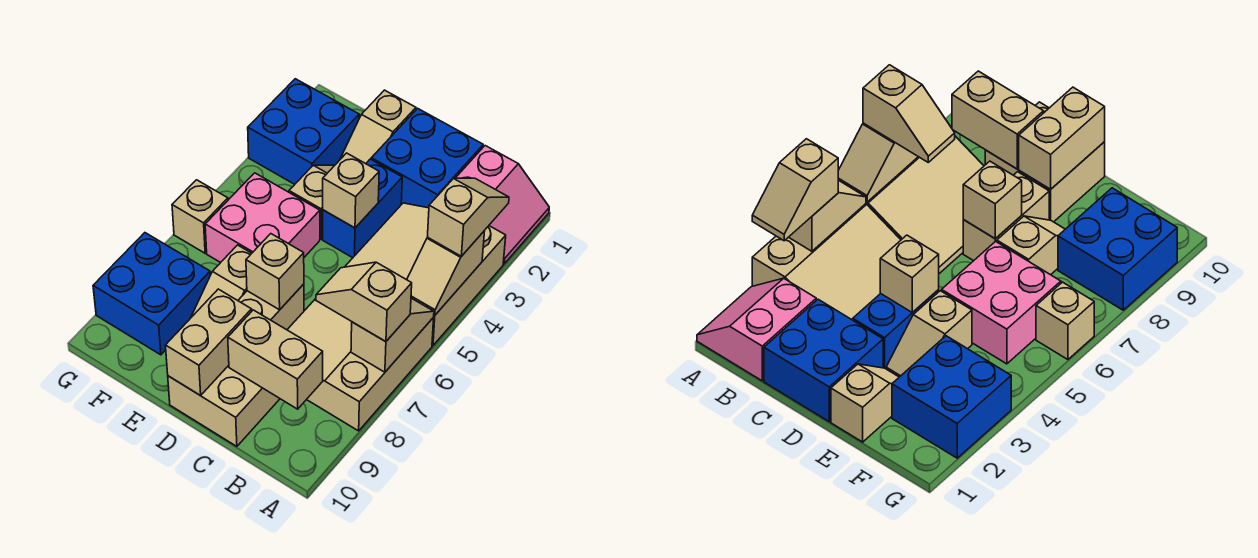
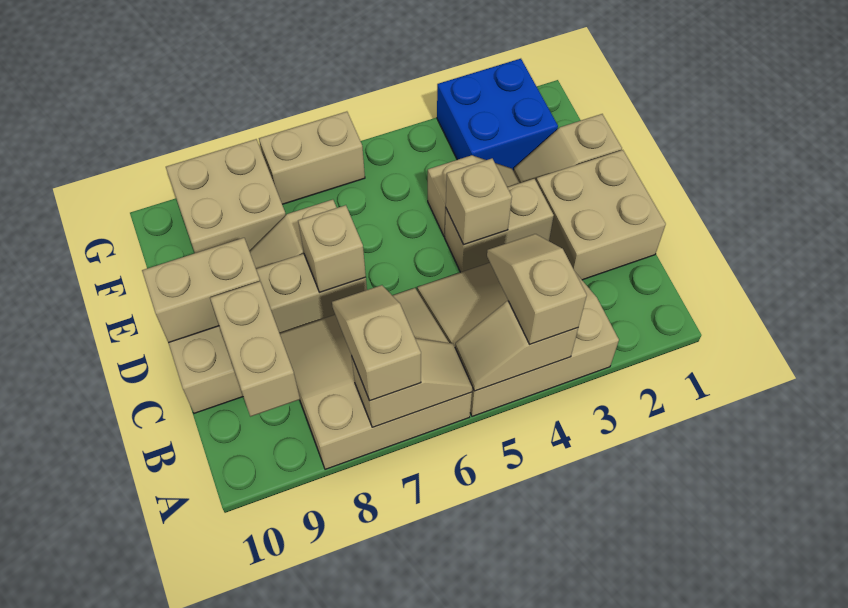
pink slope A1:B2 level 1 top B -> none
tan slope A3:A4 level 3 top 4 -> tan slope A4:B4 level 3 top A
blue brick C1:D2 level 1 -> tan brick C1:D2 level 1
blue brick D3:D4 level 1 -> tan brick D3:D4 level 1
pink brick E5:F6 level 1 -> none
blue brick F8:G9 level 1 -> tan brick F8:G9 level 1
tan brick G6 level 1 -> tan brick G6:G7 level 1

